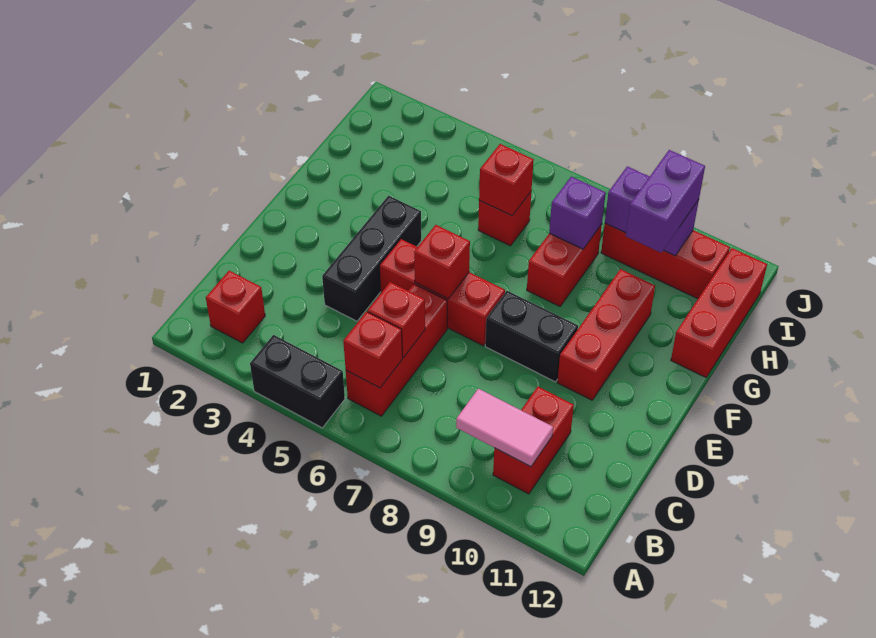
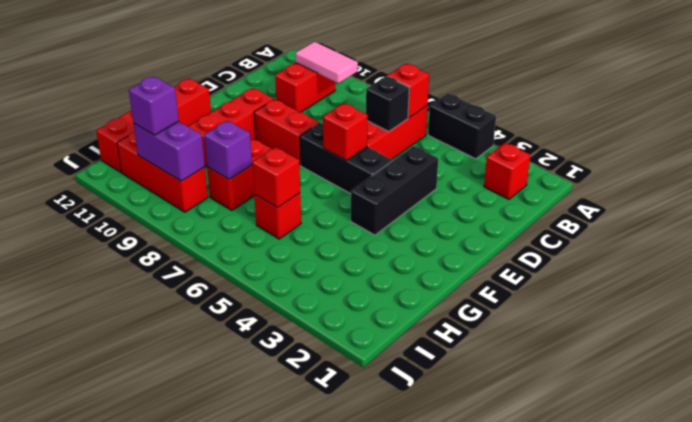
red brick C6 level 2 -> black brick C6 level 2
red brick E5:E7 level 1 -> black brick E5:E7 level 1
black brick E8:E9 level 1 -> red brick E8:E9 level 1
red brick G12:I12 level 1 -> red brick F12:I12 level 1
purple brick H10:I10 level 3 -> purple brick I10 level 3

